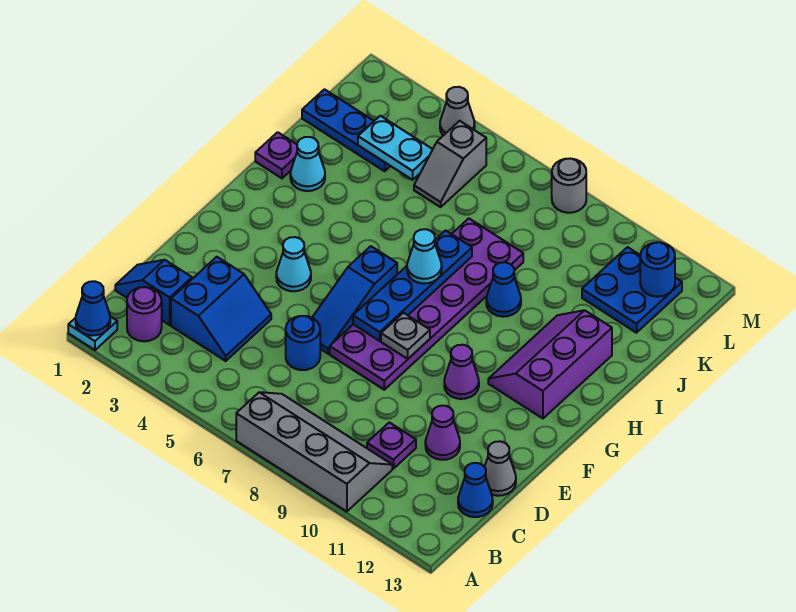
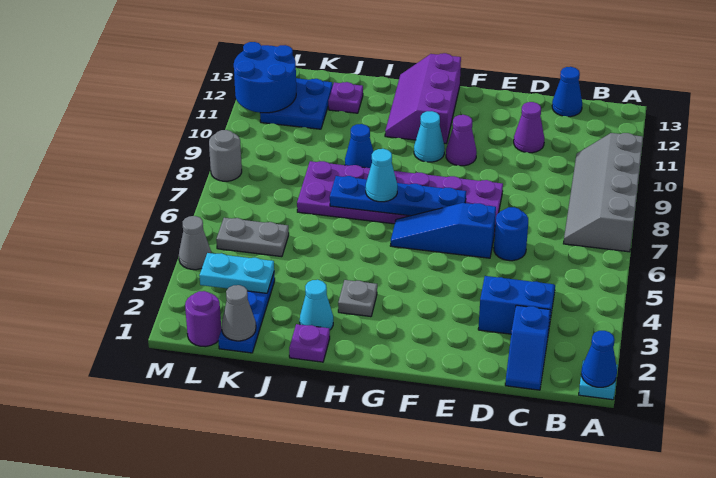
purple round brick B2 level 1 -> purple round brick L1 level 1
purple plate C10 level 1 -> purple plate J12 level 1
grey cone D13 level 1 -> grey cone K1 level 2
blue slope E6:G6 level 1 top G -> blue slope E6:G6 level 1 top E
cyan cone F4 level 1 -> cyan cone G10 level 1
grey plate F8 level 2 -> grey plate H3 level 1
purple slope G11:I12 level 1 top 12 -> purple slope G11:H13 level 1 top G
cyan plate K3:K4 level 2 -> cyan plate K3:L3 level 2
grey slope K5:L5 level 1 top L -> grey plate K5:L5 level 1
blue round brick L12 level 2 -> blue round brick L11:M12 level 2

